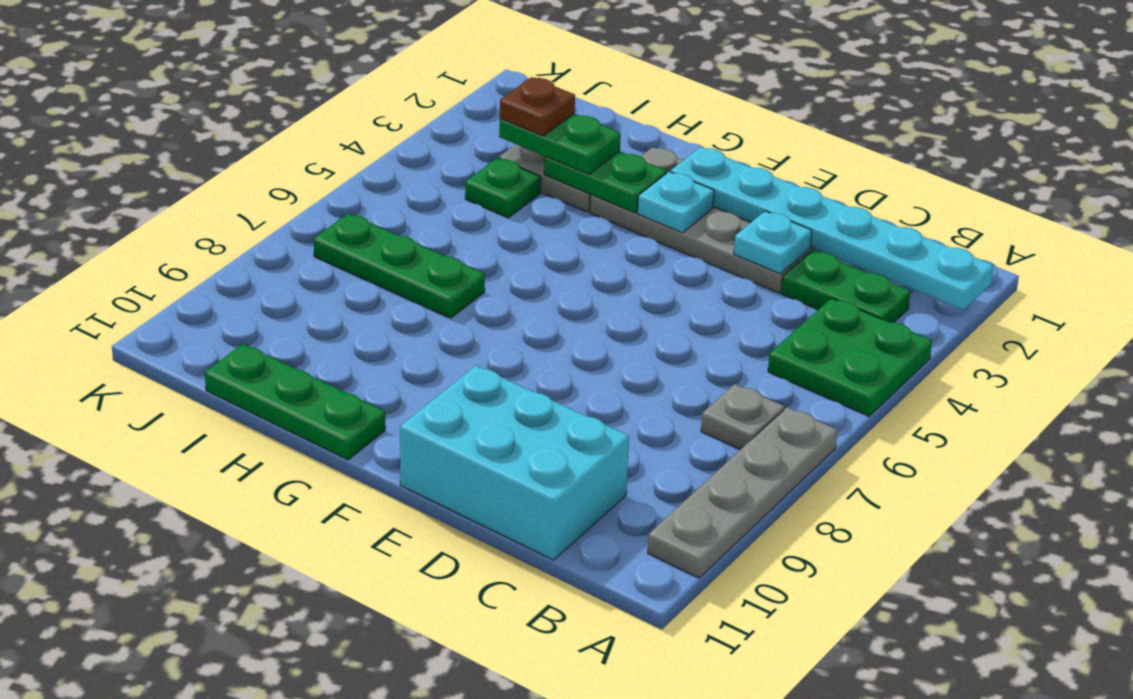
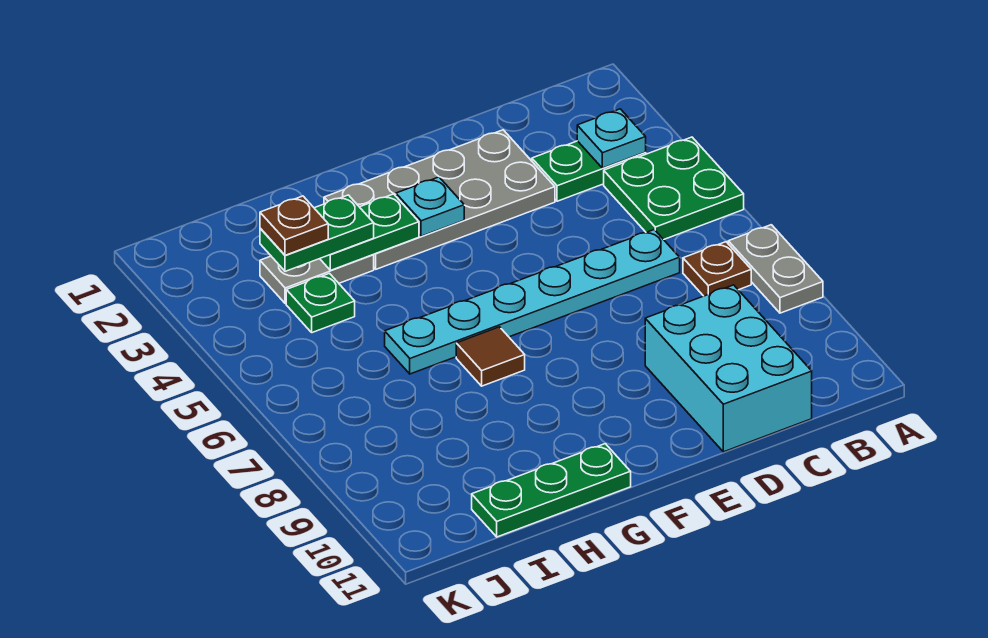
cyan plate A2:F2 level 2 -> cyan plate C6:H6 level 1
grey plate A7:A10 level 1 -> grey plate A7:A8 level 1
grey plate B7 level 1 -> brown plate B7 level 1
cyan brick C10:E11 level 1 -> cyan brick C9:D11 level 1
cyan plate D3 level 2 -> cyan plate B3 level 2
none -> brown tile G7 level 1
green plate H7:J7 level 1 -> none

